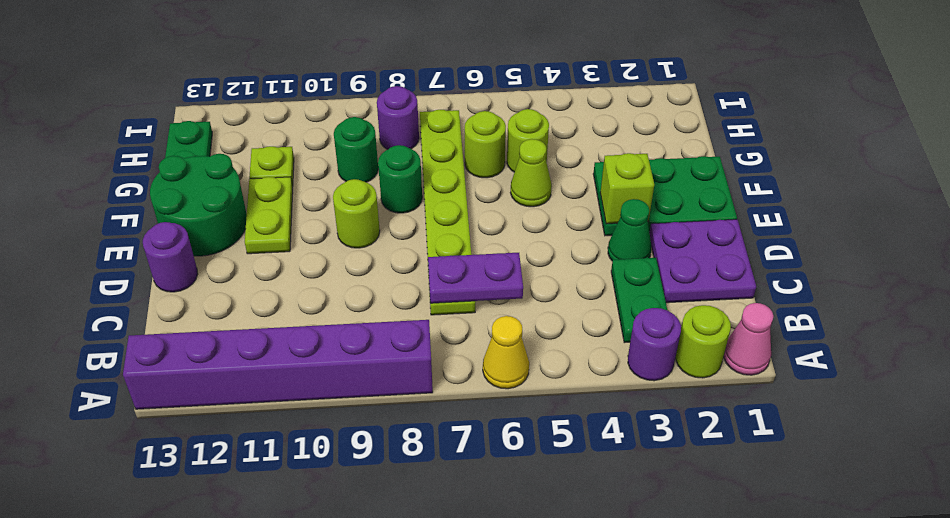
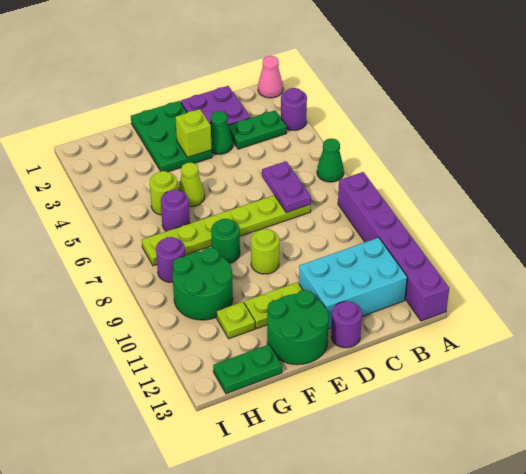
lime round brick A2 level 1 -> none
yellow cone A6 level 1 -> green cone A6 level 1
none -> cyan brick B11:D12 level 1
lime round brick G6 level 1 -> purple round brick G6 level 1
green round brick G9 level 1 -> green round brick G9:H10 level 1

